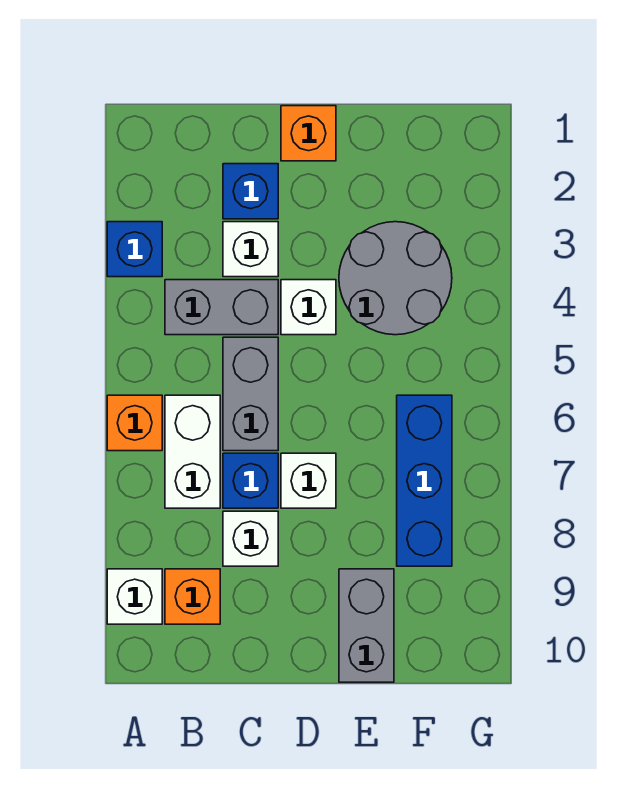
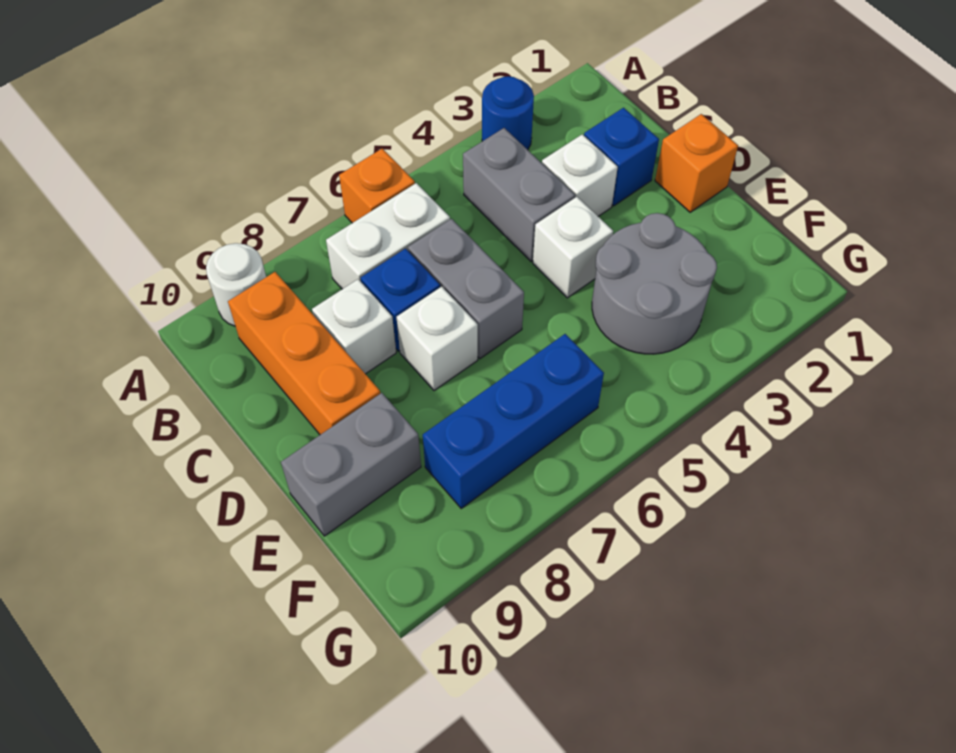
blue brick A3 level 1 -> blue round brick A3 level 1
white brick A9 level 1 -> white round brick A9 level 1
orange brick B9 level 1 -> orange brick B9:D9 level 1
grey brick C5:C6 level 1 -> grey brick C6:D6 level 1

